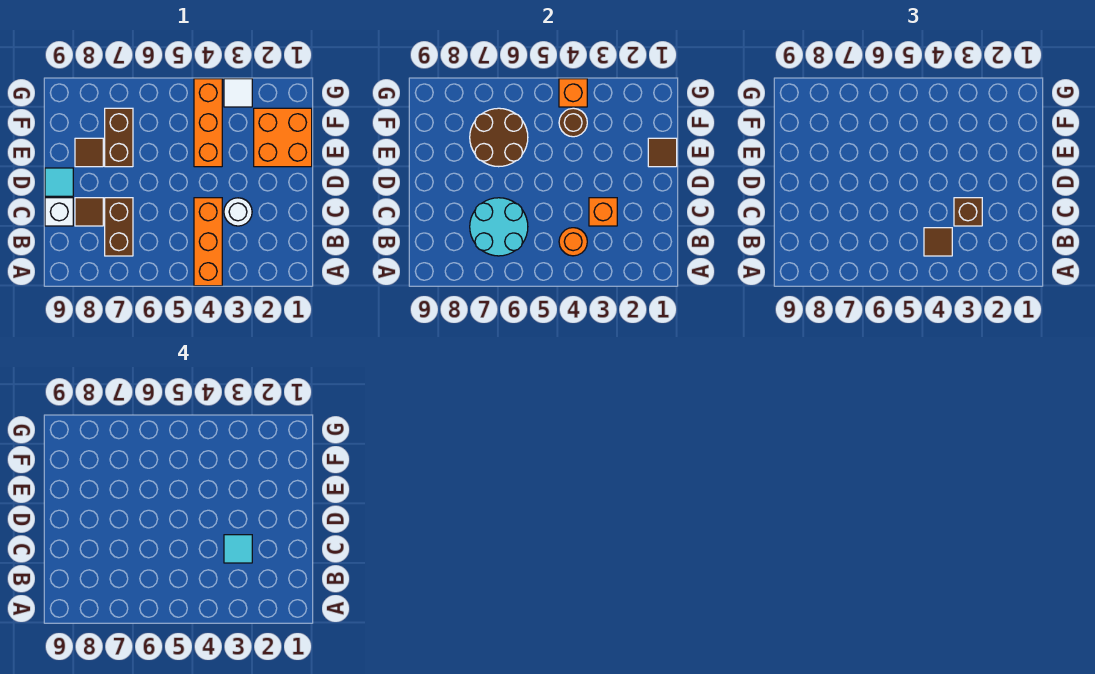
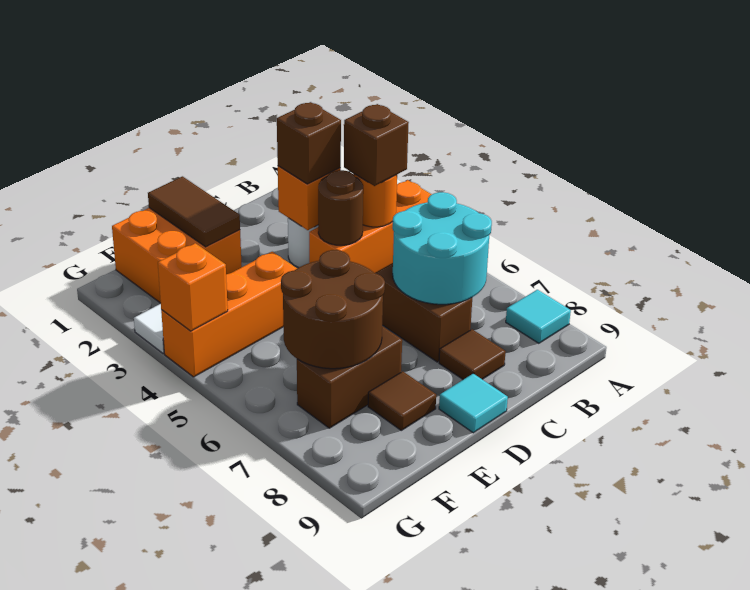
brown tile B4 level 3 -> brown brick B4 level 3
brown brick B7:C7 level 1 -> brown brick C6:C7 level 1
cyan tile C3 level 4 -> cyan tile A8 level 1
white brick C9 level 1 -> none
brown tile E1 level 2 -> brown tile E1:E2 level 2
brown round brick F4 level 2 -> brown round brick C4 level 2

